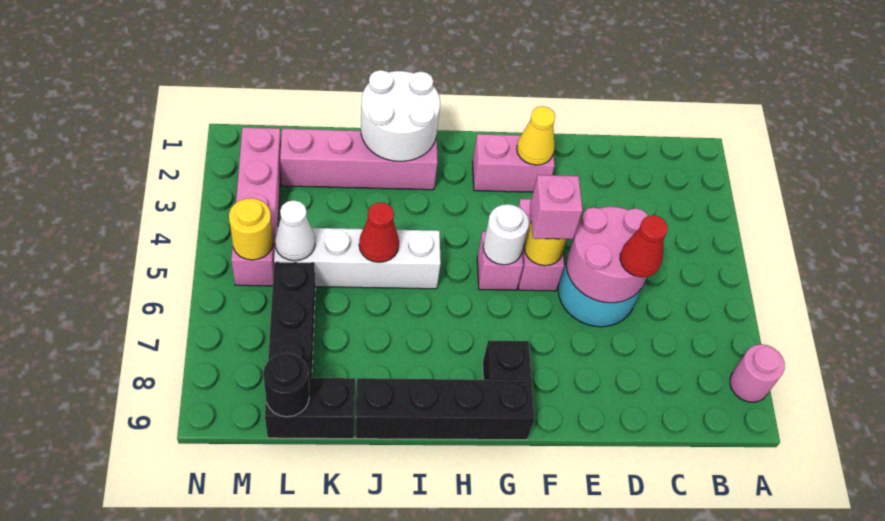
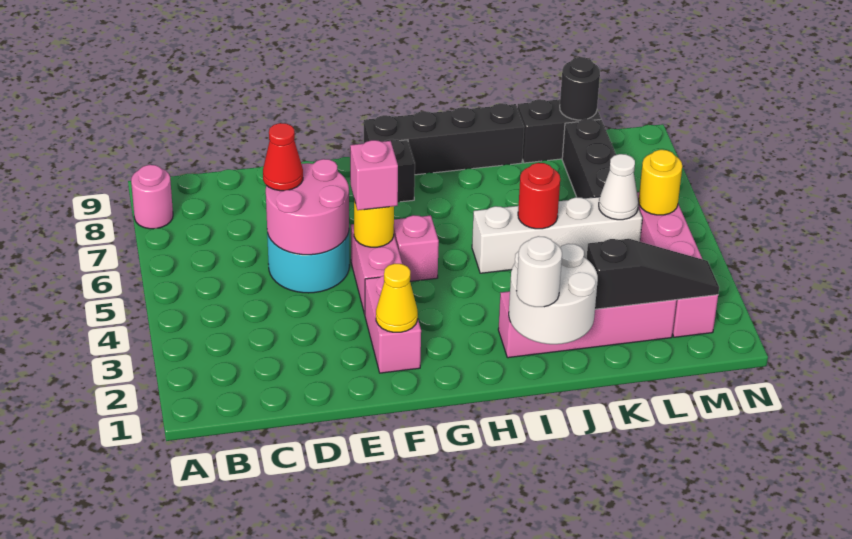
pink brick F2:G2 level 1 -> pink brick F2:F3 level 1
white round brick G5 level 2 -> white round brick I1 level 3
red cone J5 level 2 -> red round brick J5 level 2
none -> black slope K2:M2 level 2 top K

